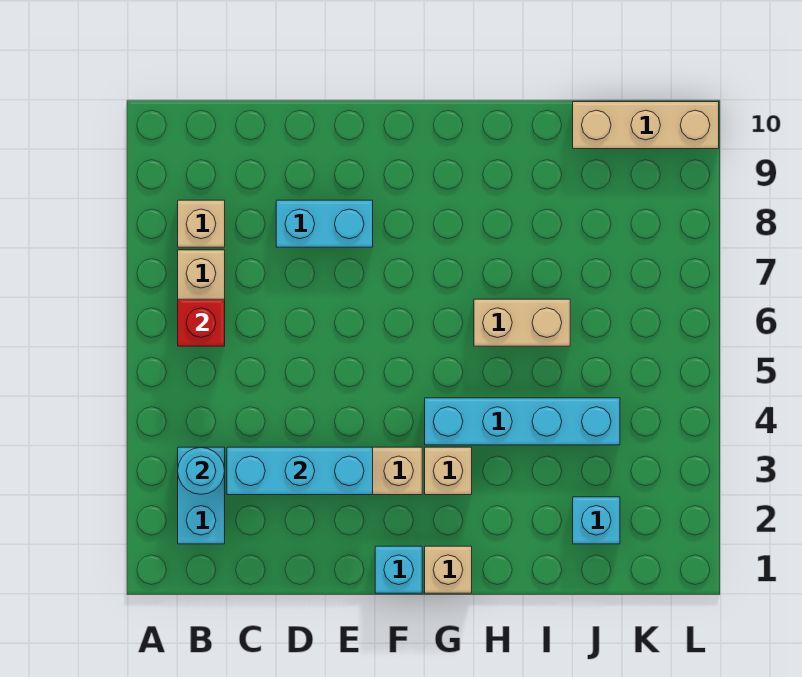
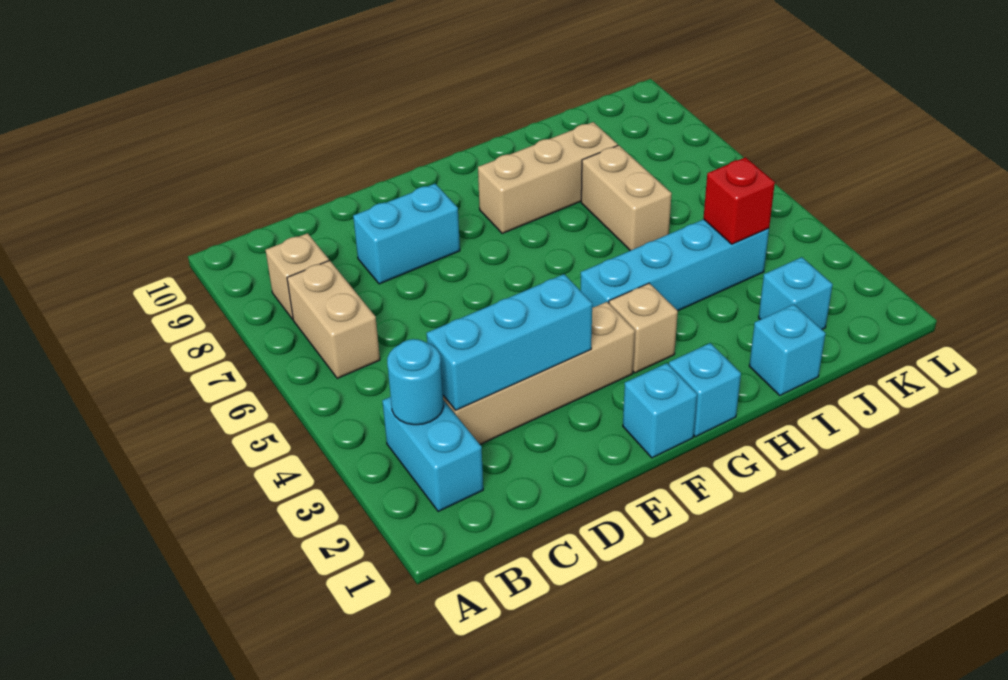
red brick B6 level 2 -> red brick J4 level 2
tan brick G1 level 1 -> cyan brick G1 level 1
tan brick H6:I6 level 1 -> tan brick I6:I7 level 1
none -> cyan brick I1 level 1
tan brick J10:L10 level 1 -> tan brick G8:I8 level 1

